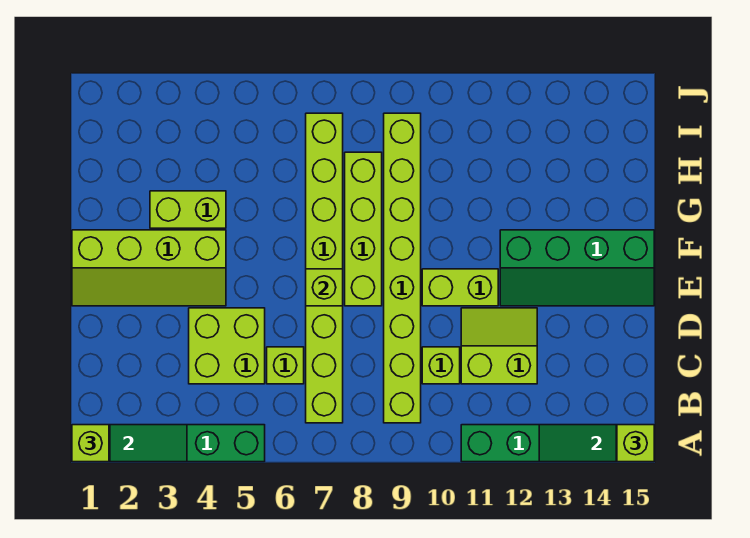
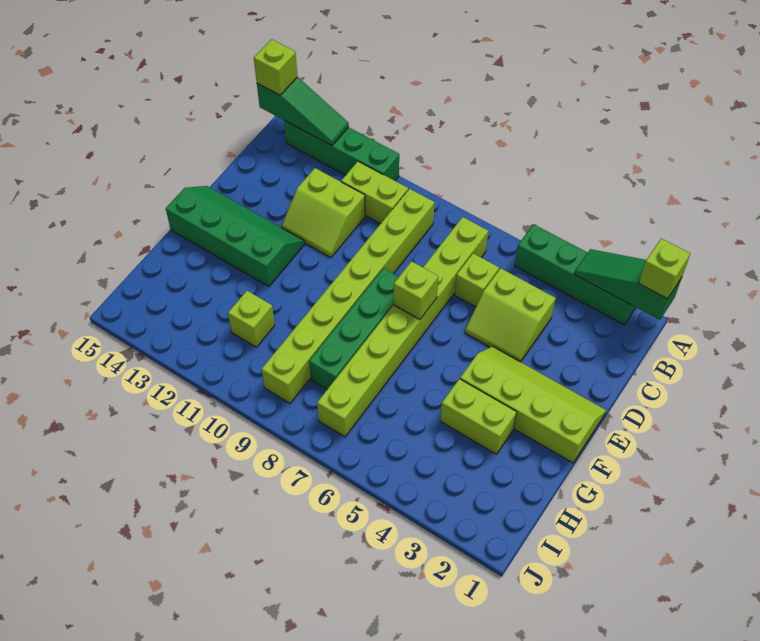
lime brick C4:D5 level 1 -> lime slope C4:D5 level 1 top C
lime brick C10 level 1 -> lime brick H11 level 1
lime brick E8:H8 level 1 -> green brick E8:H8 level 1
lime brick E10:E11 level 1 -> lime brick B10:B11 level 1

